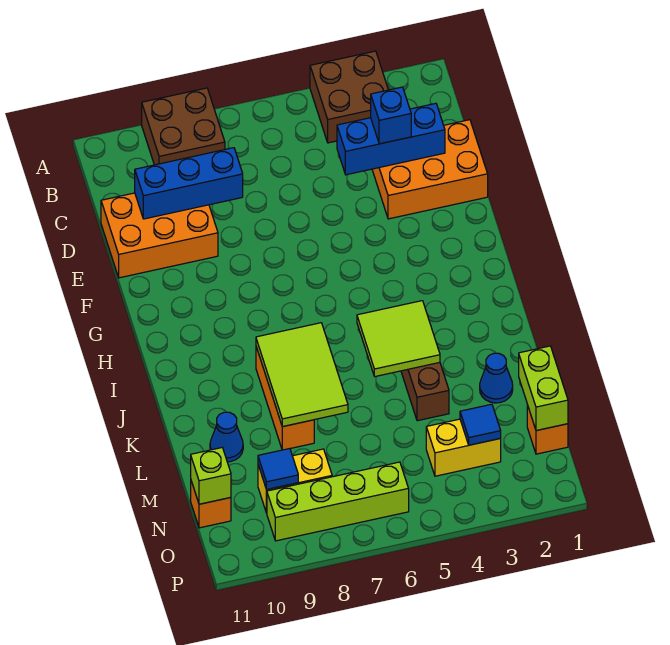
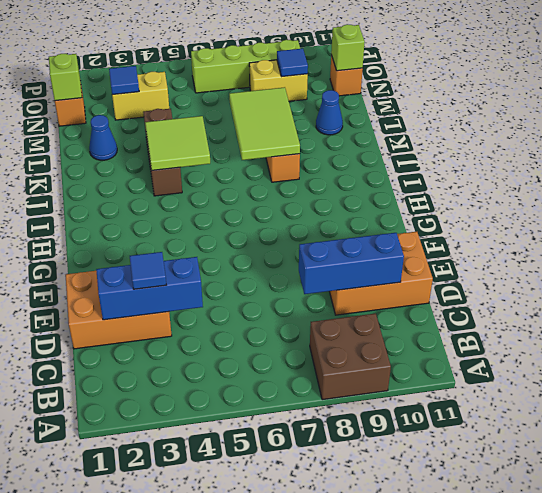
brown brick A3:B4 level 1 -> none
blue brick D3 level 3 -> blue tile D3 level 3
lime brick M1:N1 level 2 -> lime brick N1 level 2

